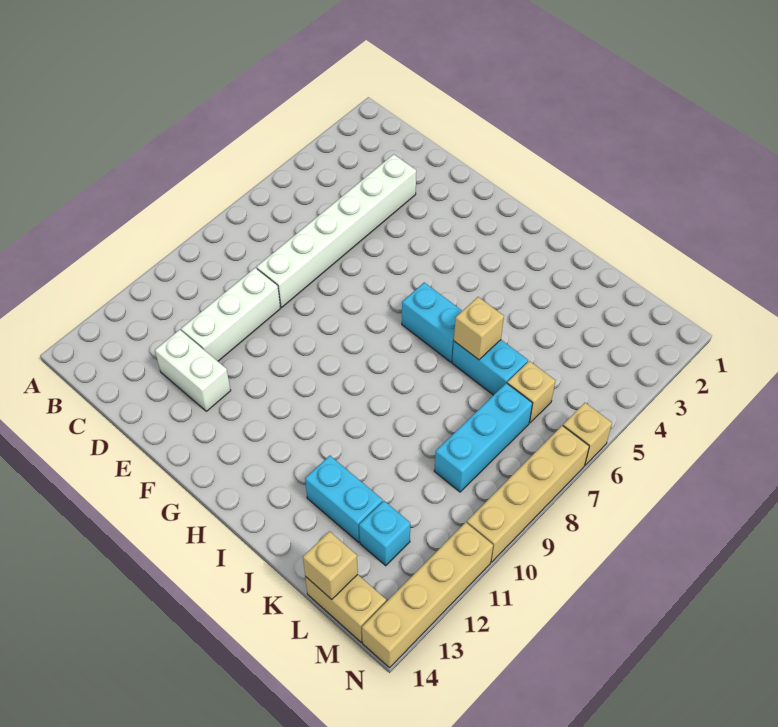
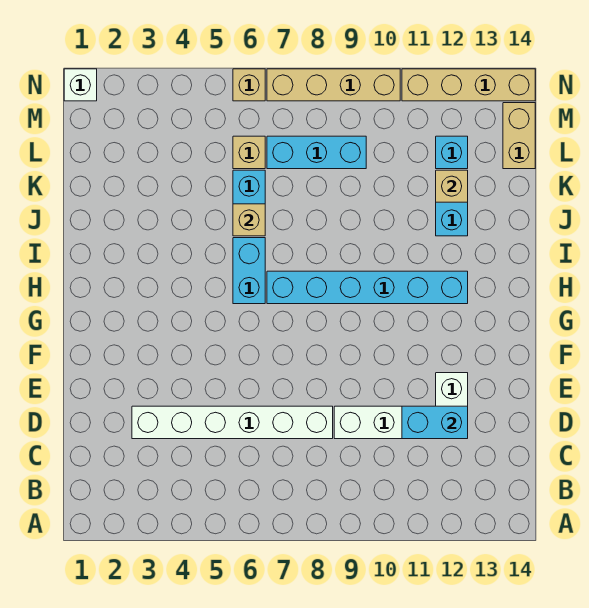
none -> cyan brick D11:D12 level 2
none -> cyan brick H7:H12 level 1
tan brick L14 level 2 -> tan brick K12 level 2
none -> white brick N1 level 1

